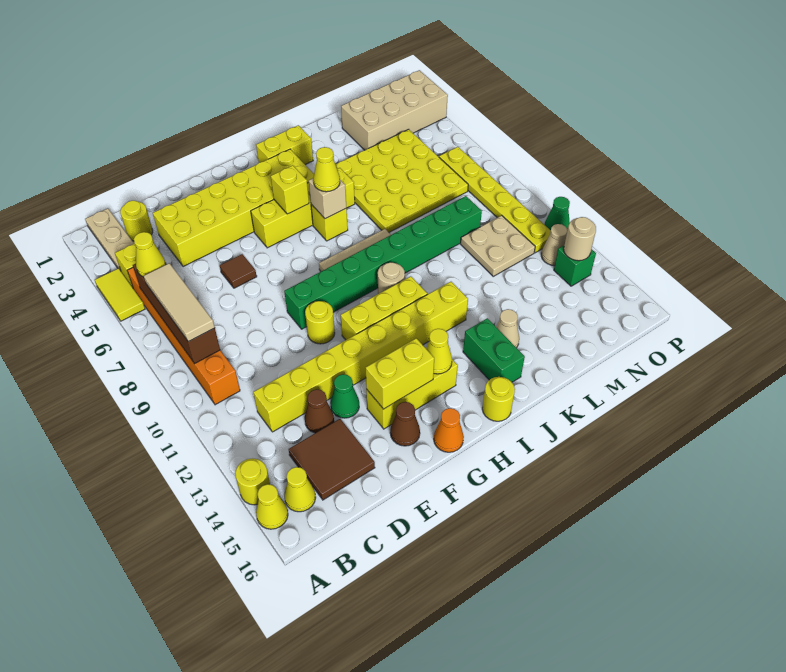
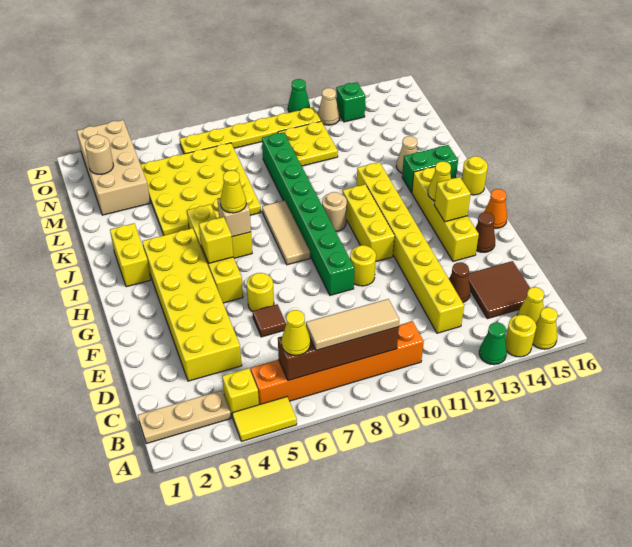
yellow round brick C2 level 1 -> yellow round brick F6 level 1
green cone E13 level 1 -> green cone A13 level 1
yellow brick F14:H14 level 1 -> yellow brick F14:I14 level 1
yellow brick F14:G14 level 2 -> yellow brick G14 level 2
tan plate M10:N11 level 1 -> yellow plate M10:N11 level 1
tan round brick O13 level 2 -> tan round brick N2 level 2

